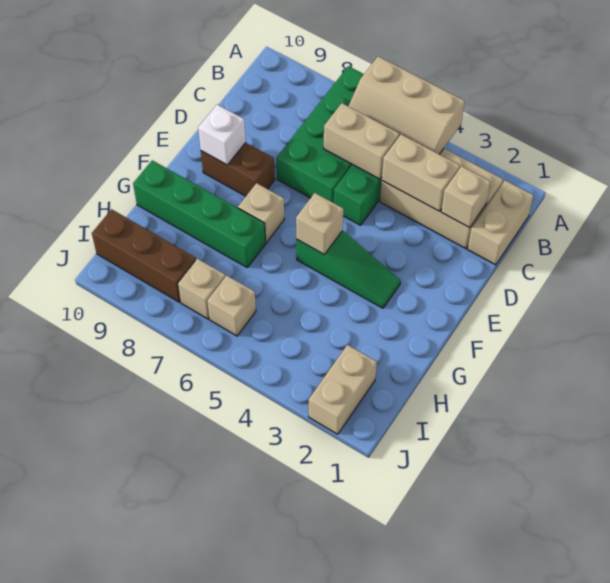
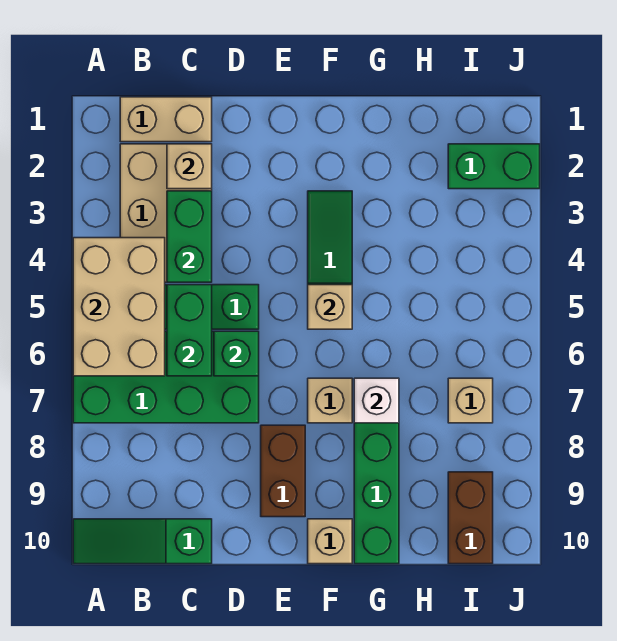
tan slope A4:B6 level 2 top A -> tan brick A4:B6 level 2
none -> green slope A10:C10 level 1 top C
tan brick C3:C4 level 2 -> green brick C3:C4 level 2
tan brick C5:C6 level 2 -> green brick C5:C6 level 2
none -> green brick D6 level 2
white brick E9 level 2 -> white brick G7 level 2
tan brick I2:J2 level 1 -> green brick I2:J2 level 1
tan brick I6 level 1 -> tan brick F10 level 1
brown brick I8:I10 level 1 -> brown brick I9:I10 level 1

